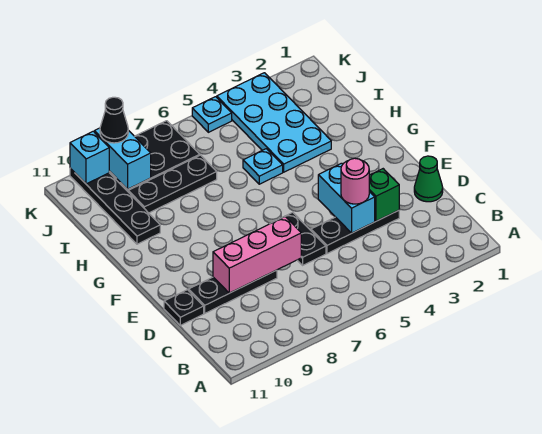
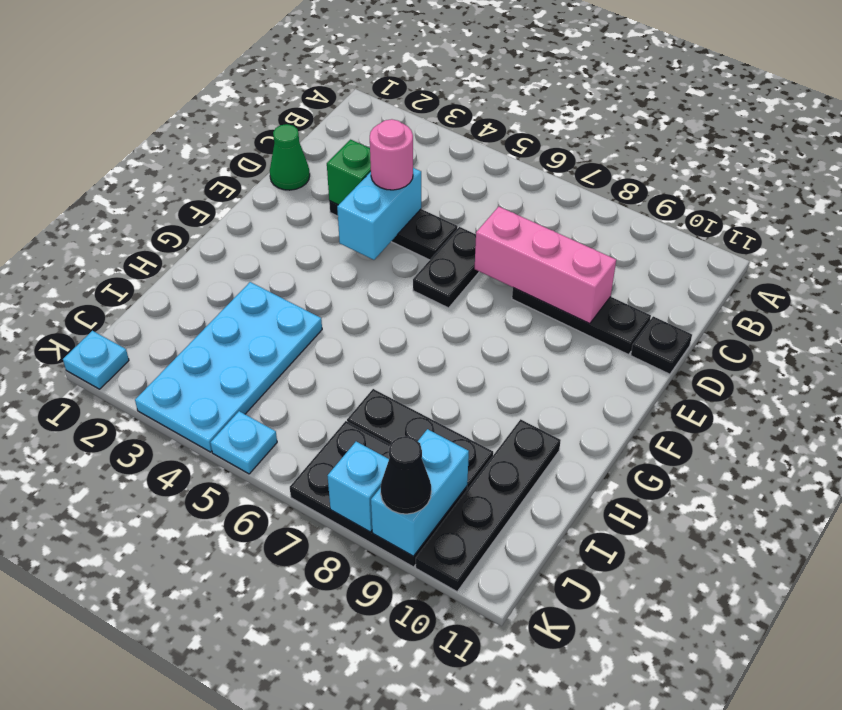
cyan plate H5 level 1 -> cyan plate K1 level 1
cyan brick K10 level 2 -> cyan brick K8 level 2

